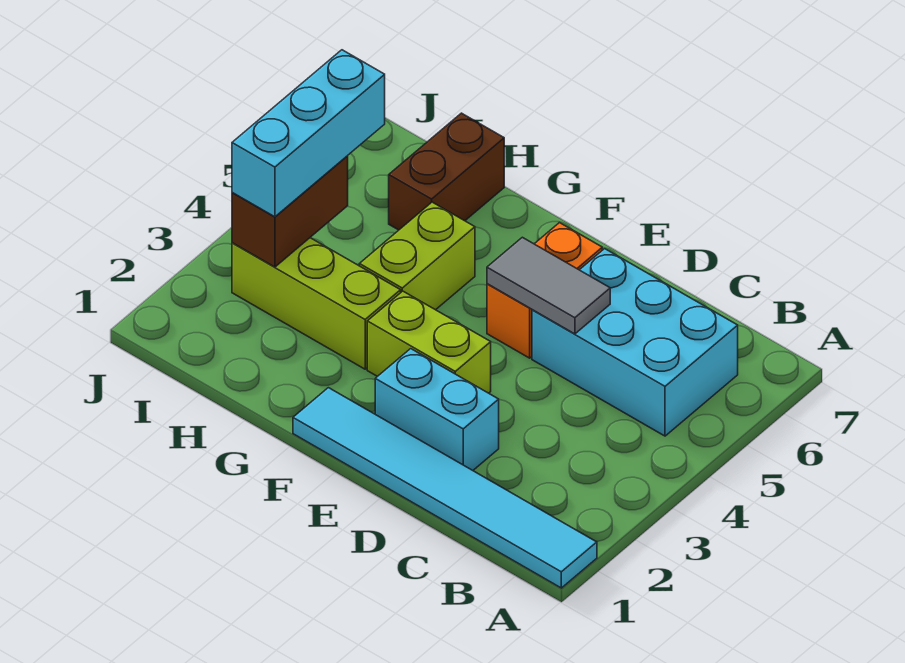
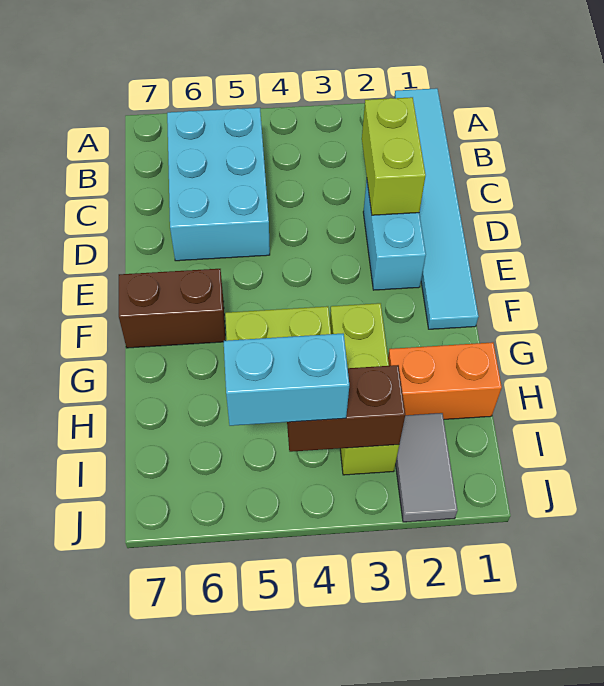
grey tile D5:E5 level 2 -> grey tile I2:J2 level 1
lime brick E3:F3 level 1 -> lime brick C2:D2 level 2
orange brick E5:E6 level 1 -> orange brick H1:H2 level 1
brown brick H6:H7 level 1 -> brown brick F6:F7 level 1
cyan brick I3:I5 level 3 -> cyan brick I4:I5 level 3

